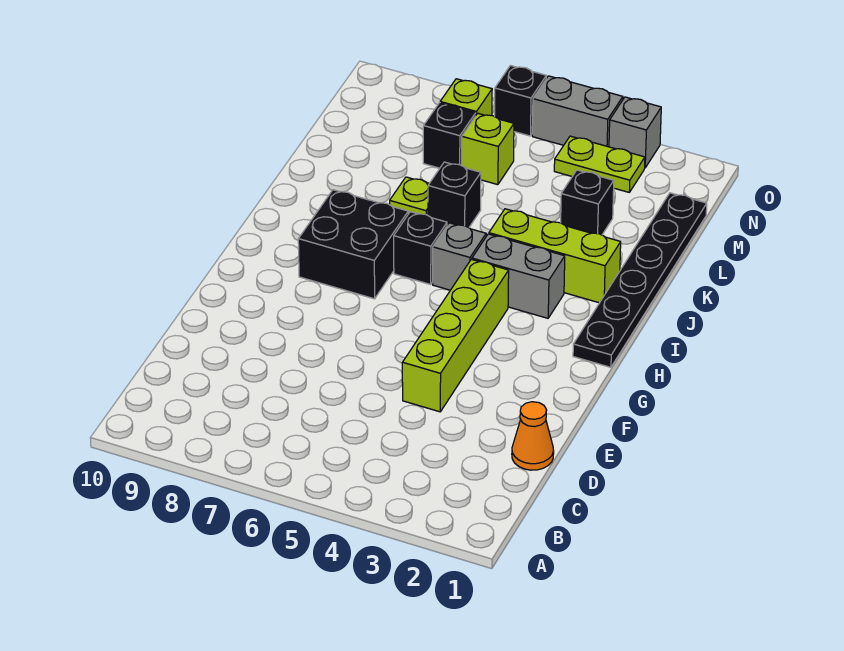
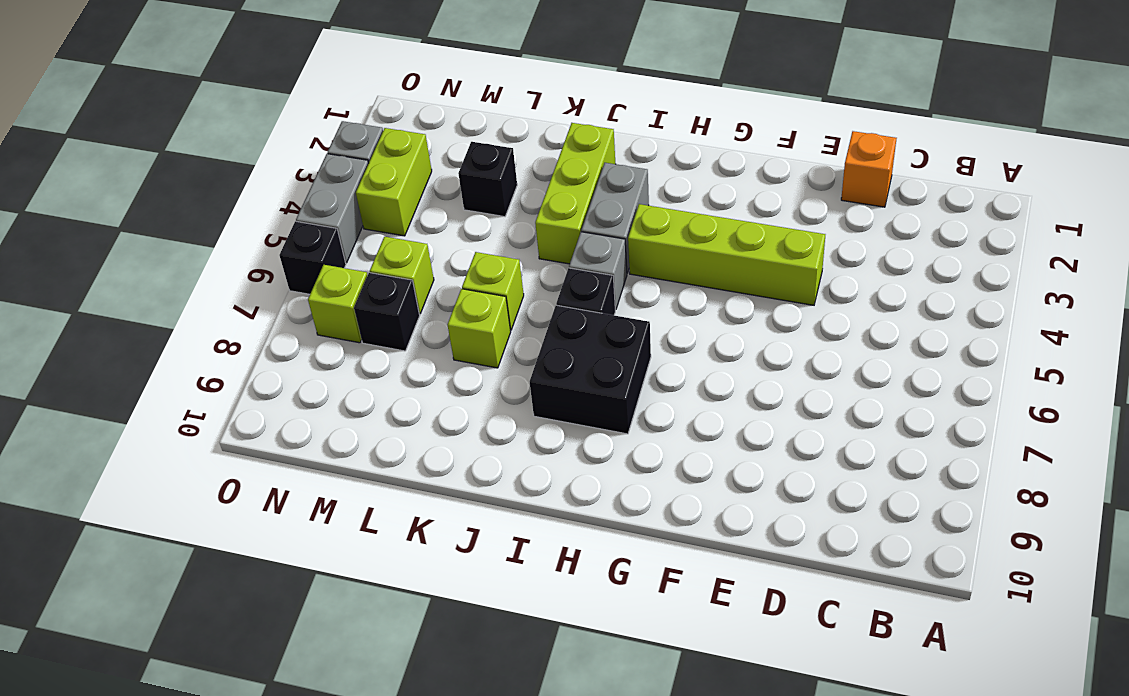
orange cone D1 level 1 -> orange brick D1 level 1
black plate H1:M1 level 1 -> none
black brick K6 level 1 -> lime brick K6 level 1
lime plate K7 level 1 -> lime brick K7 level 1
lime plate N3:N4 level 1 -> lime brick N3:N4 level 1

